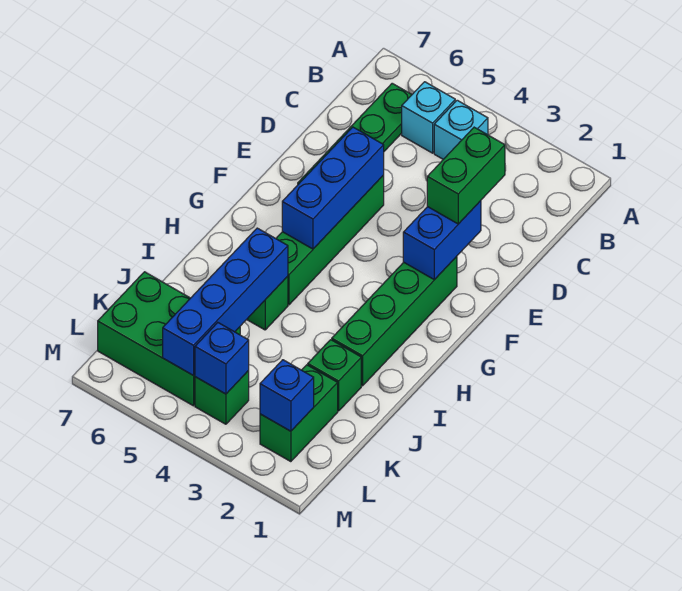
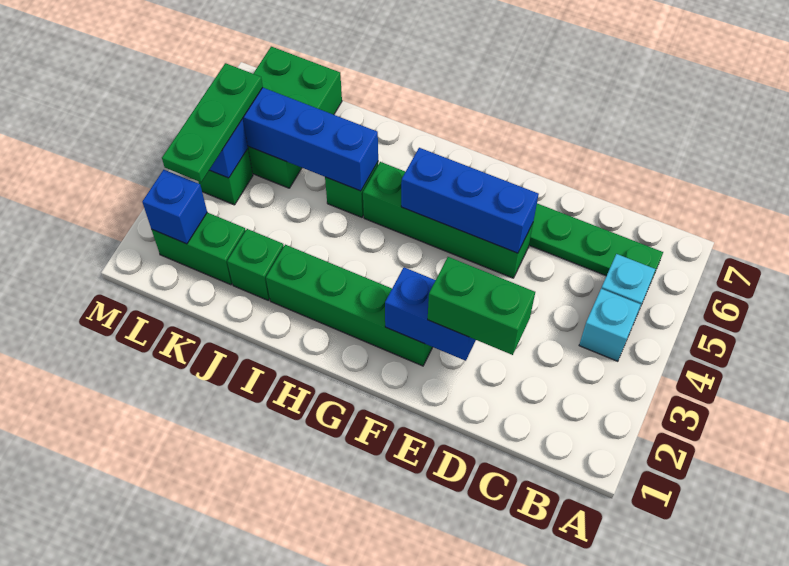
none -> green plate L3:L5 level 3

